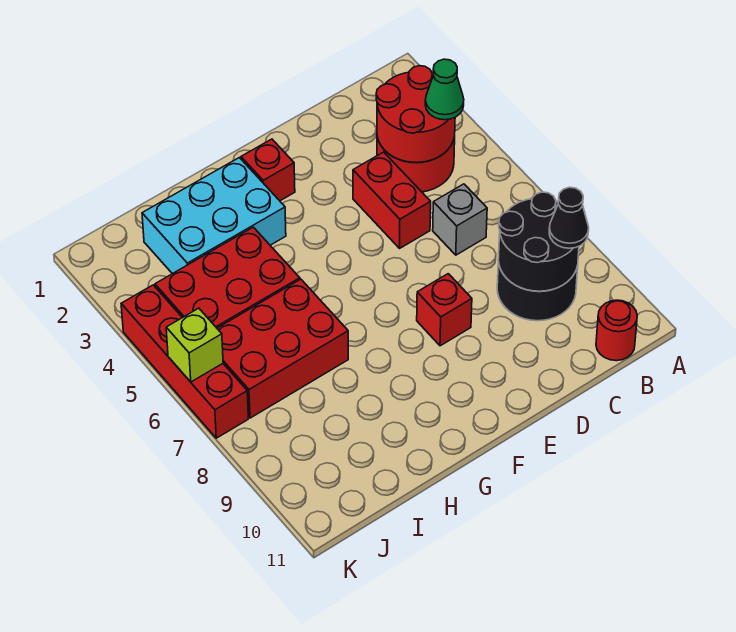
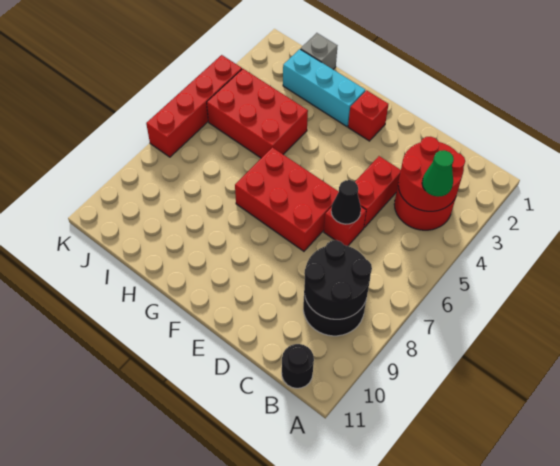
black cone B9 level 3 -> black cone D6 level 2
red round brick B11 level 1 -> black round brick B11 level 1
grey brick C6 level 1 -> grey brick I1 level 1
red brick E8 level 1 -> red brick D6 level 1
cyan brick G2:I3 level 1 -> cyan brick G2:I2 level 1
red brick H6:J7 level 1 -> red brick E6:G7 level 1
lime brick K6 level 2 -> none

